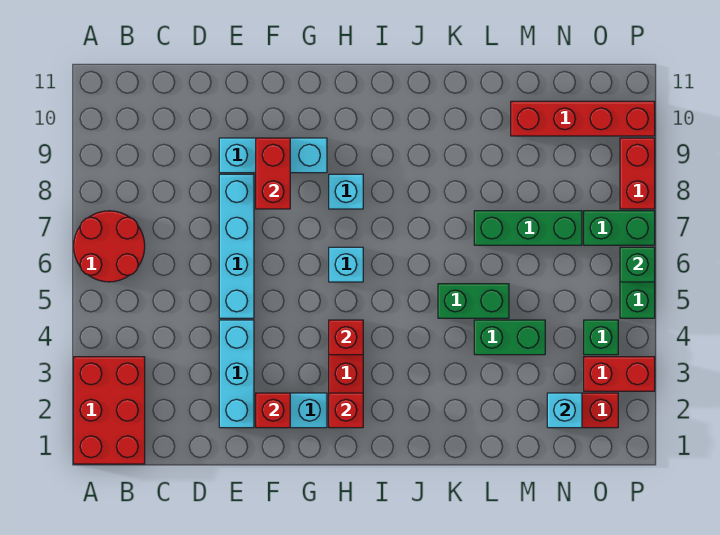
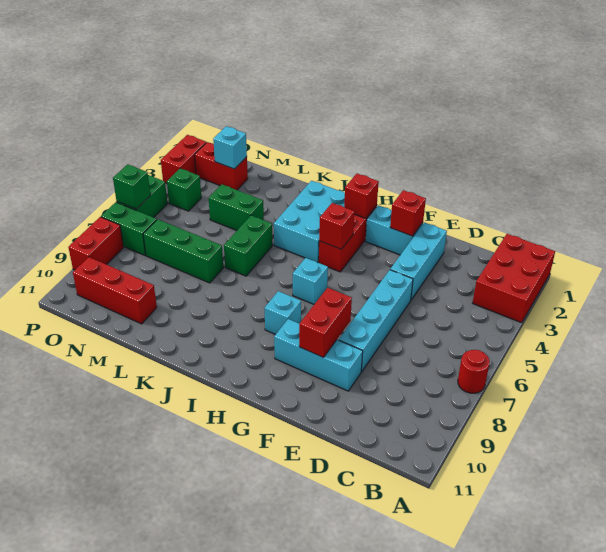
red round brick A6:B7 level 1 -> red round brick A7 level 1
none -> cyan brick I2:J4 level 1
green brick K5:L5 level 1 -> green brick K5:K6 level 1
red brick M10:P10 level 1 -> red brick M10:O10 level 1
red brick O3:P3 level 1 -> red brick P2:P3 level 1

